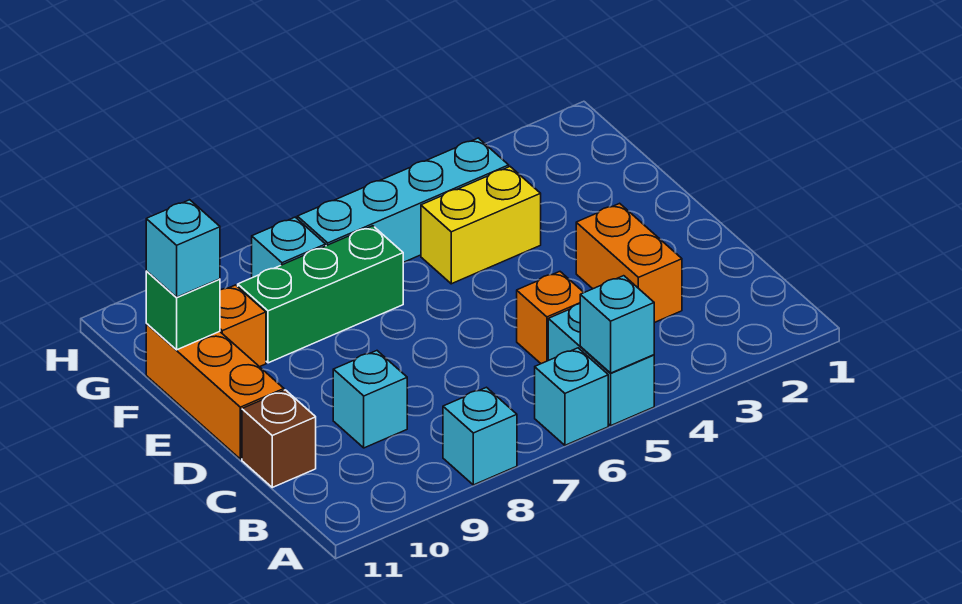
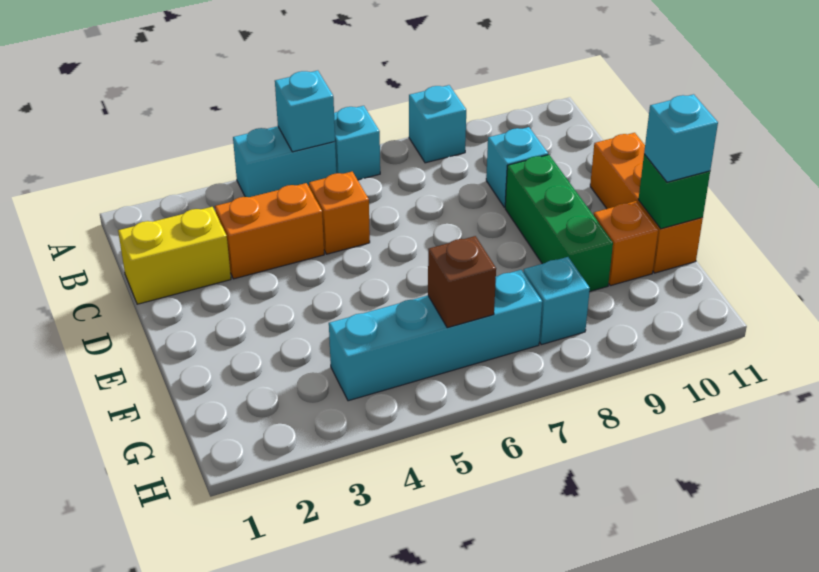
cyan brick A5:B5 level 1 -> cyan brick A4:A5 level 1
orange brick C3:D3 level 1 -> orange brick C3:C4 level 1
brown brick C11 level 1 -> brown brick G6 level 2
yellow brick F4:F5 level 1 -> yellow brick C1:C2 level 1
green brick F7:F9 level 1 -> green brick D9:F9 level 1

